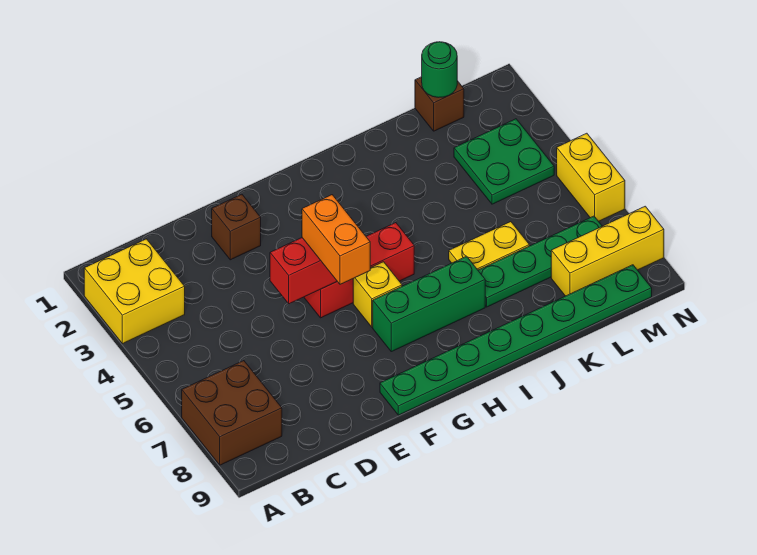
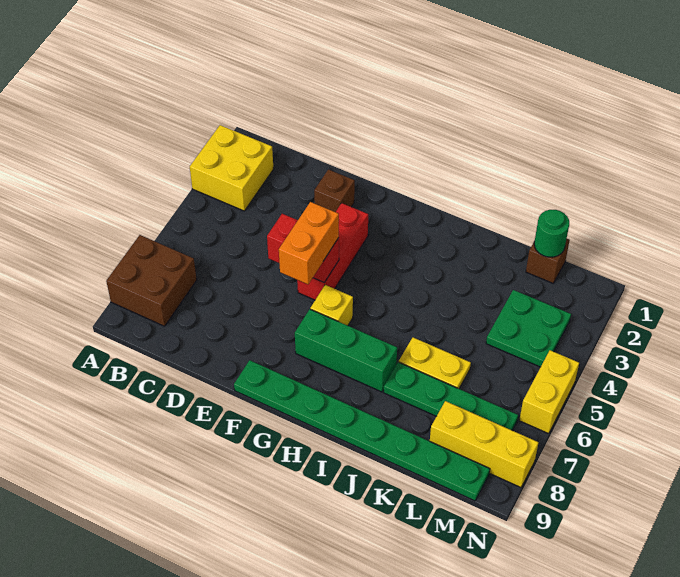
red brick F5:H5 level 1 -> red brick F3:F5 level 1

